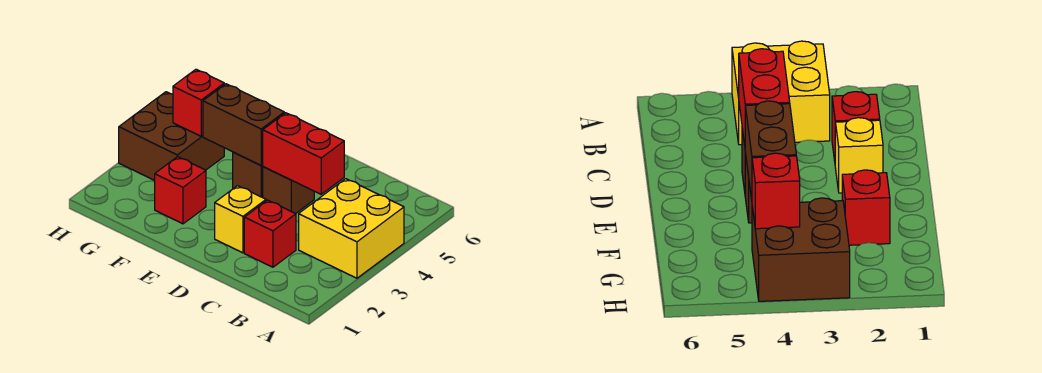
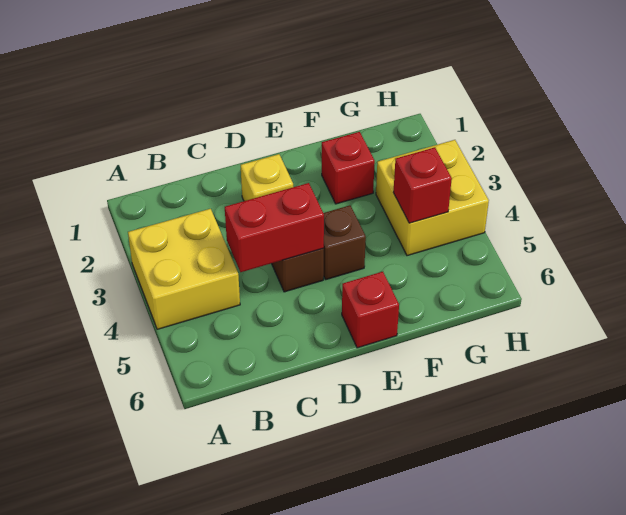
red brick C2 level 1 -> red brick E6 level 1
brown brick E4:F4 level 2 -> none
brown brick G3:H4 level 1 -> yellow brick G3:H4 level 1

